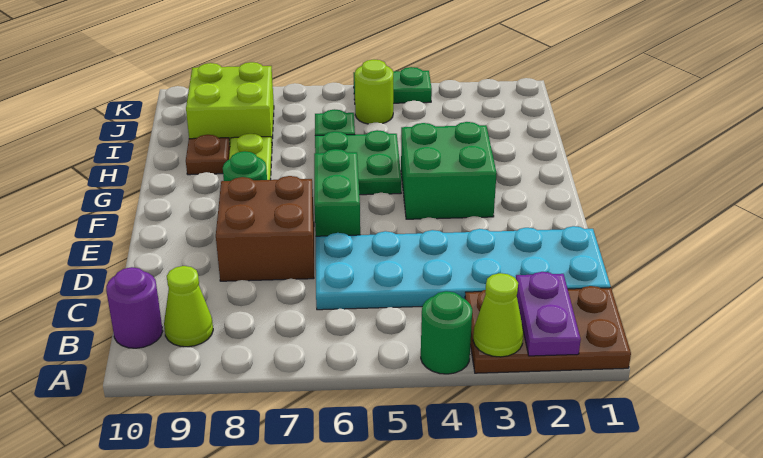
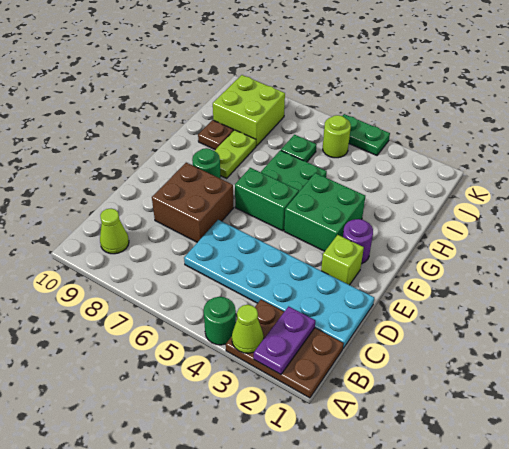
purple round brick B10 level 1 -> purple round brick F2 level 1
none -> lime brick E2 level 1
green brick E6:F6 level 1 -> green brick F5:F6 level 1

